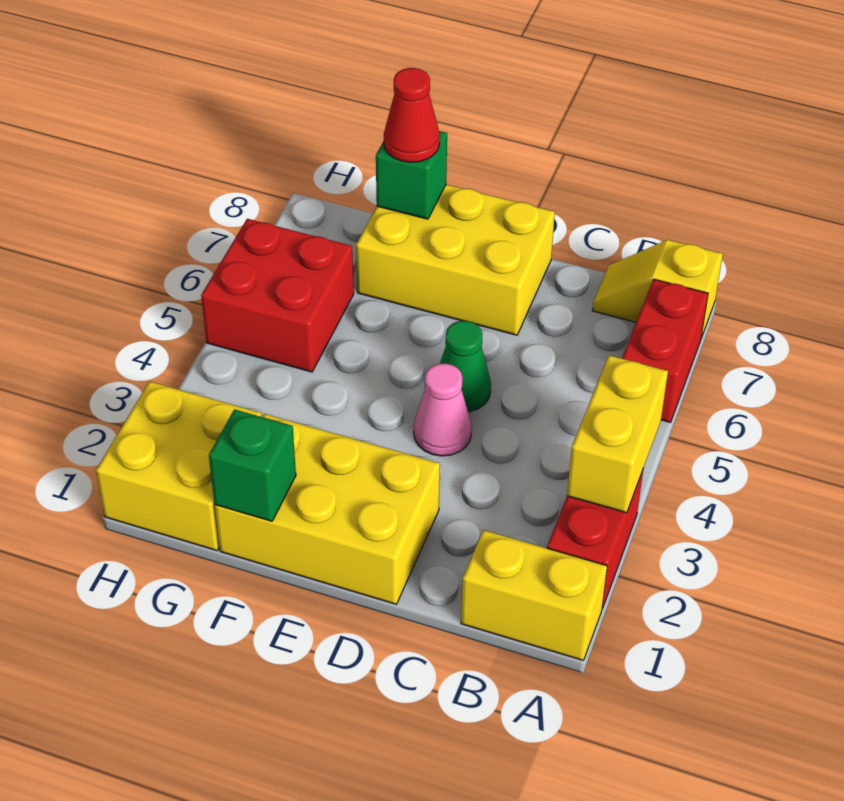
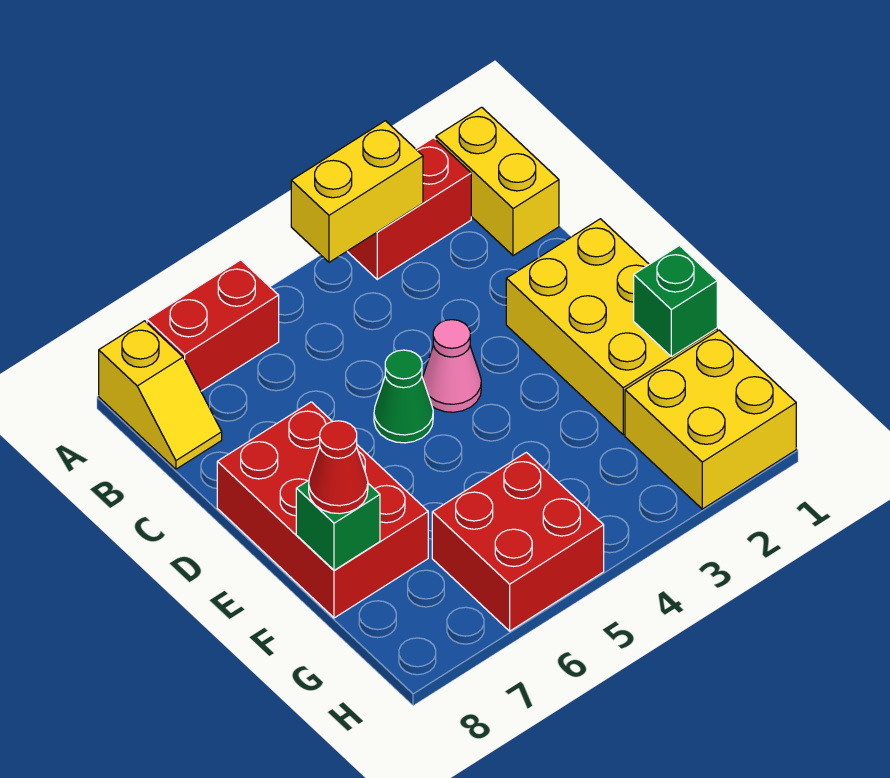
yellow brick D7:F8 level 1 -> red brick D7:F8 level 1

